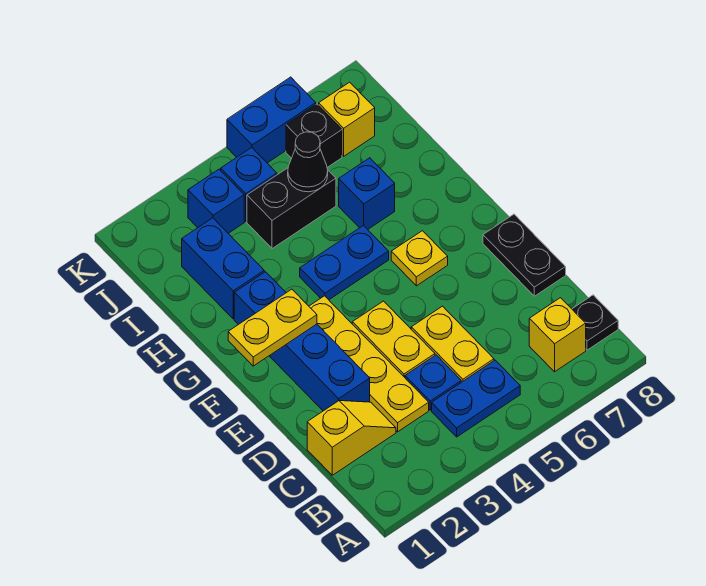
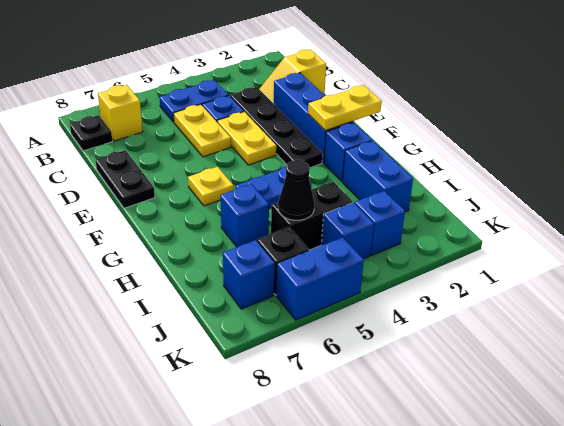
yellow plate C3:F3 level 1 -> black plate C3:F3 level 1
yellow brick J7 level 1 -> blue brick J7 level 1

